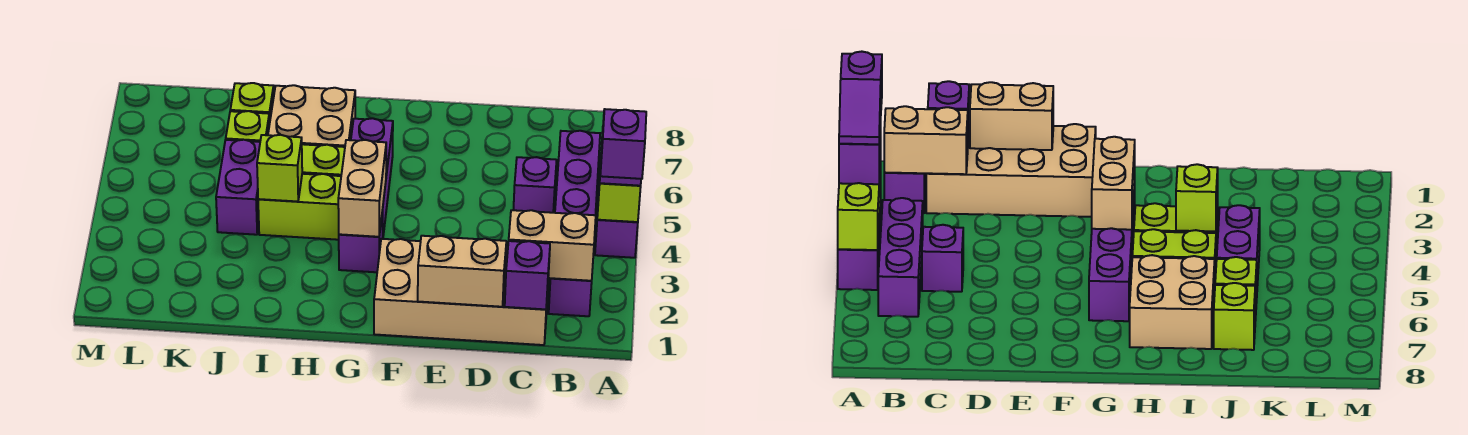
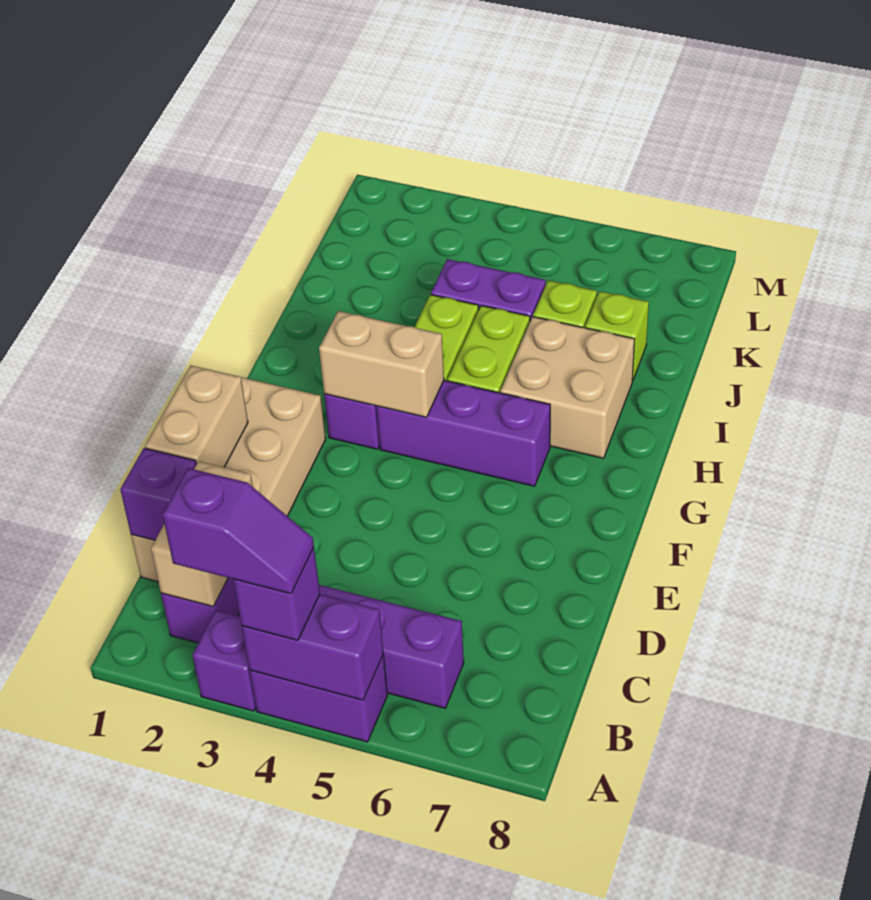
lime brick A4:A5 level 2 -> purple brick A4:A5 level 2
purple brick C5 level 1 -> purple brick A3 level 1
lime brick I4 level 2 -> none

